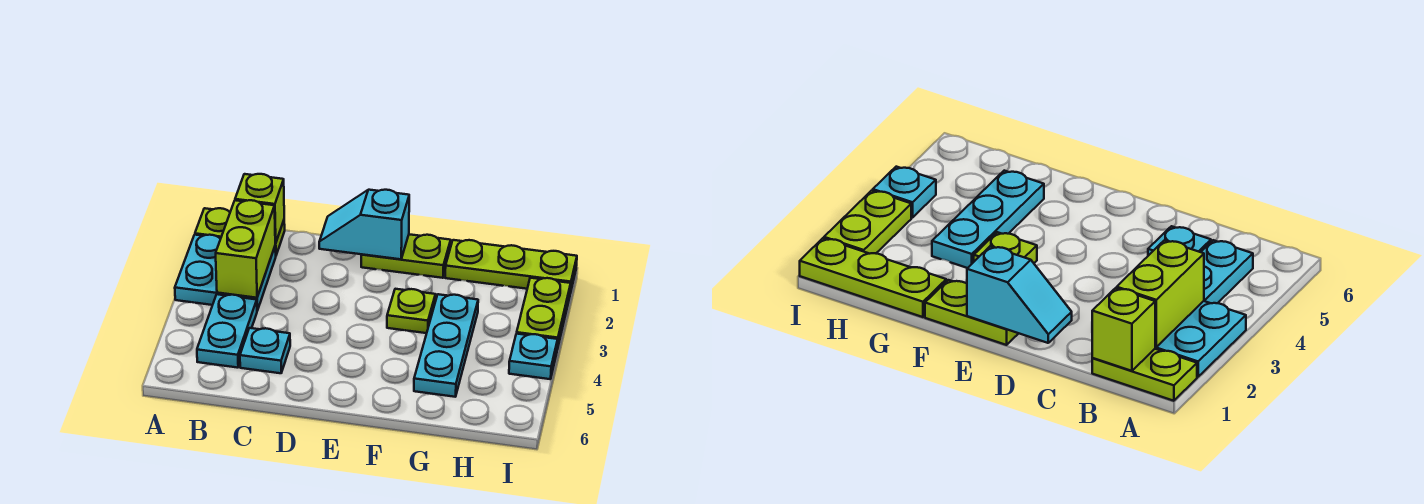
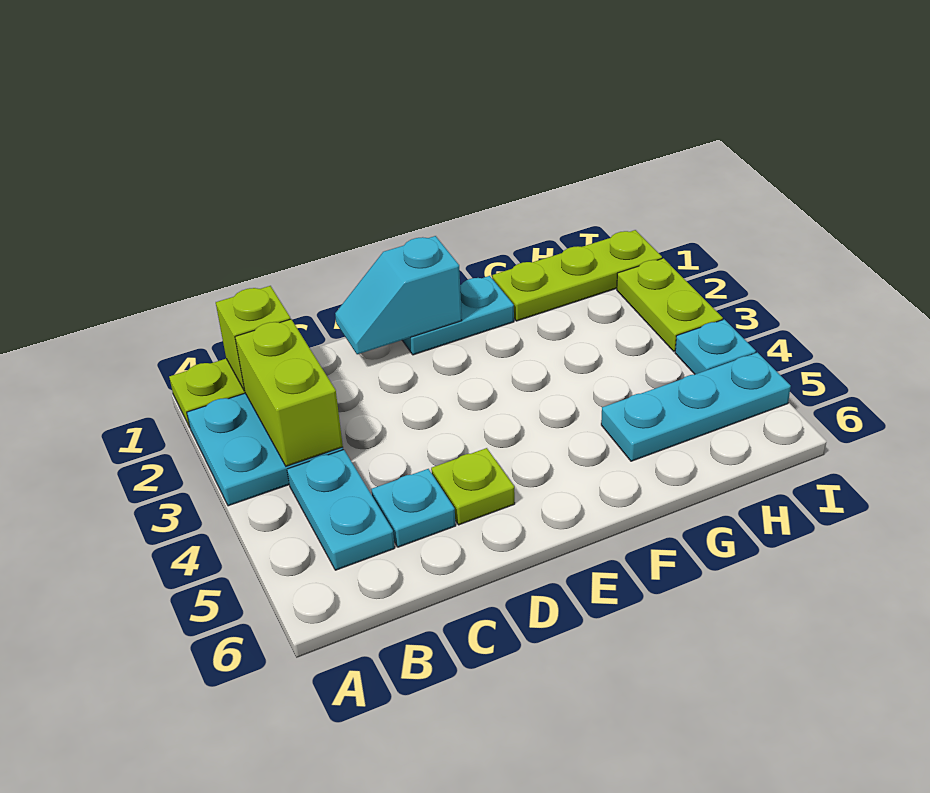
lime plate E1:F1 level 1 -> cyan plate E1:F1 level 1
lime plate F3 level 1 -> lime plate D5 level 1
cyan plate G3:G5 level 1 -> cyan plate G5:I5 level 1

